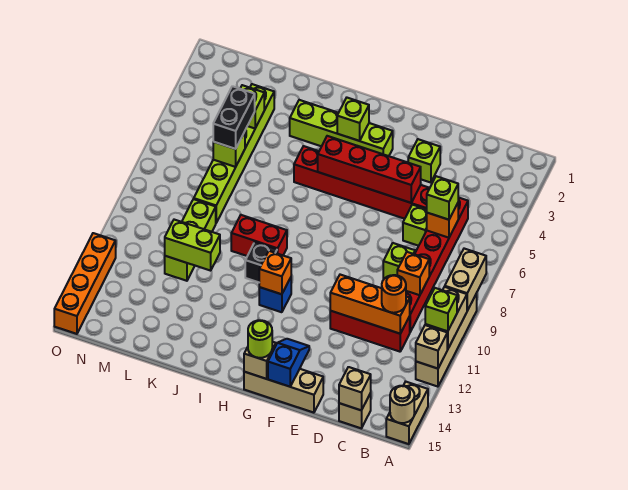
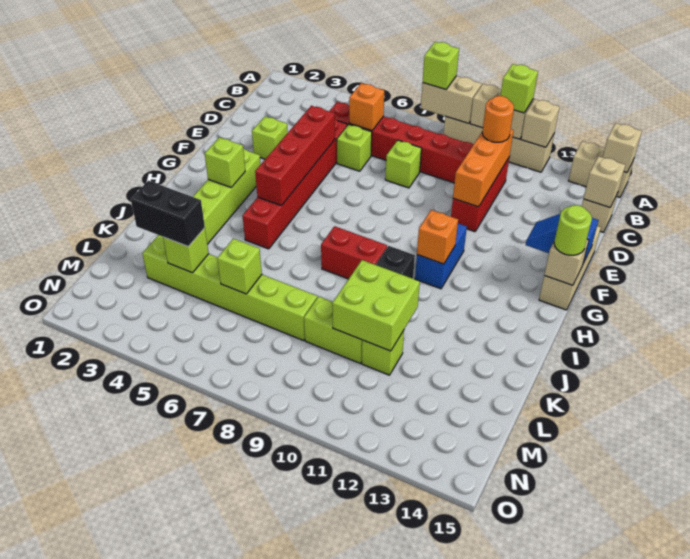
tan round brick A15 level 2 -> tan brick A15 level 2
lime brick C6 level 3 -> lime brick A8 level 3
orange brick C9 level 2 -> none
blue brick H11 level 1 -> blue brick G11:H11 level 1
red brick I9:J9 level 1 -> red brick I8:I9 level 1
lime brick K11:L11 level 2 -> lime brick K10:L11 level 2
black brick L5:L6 level 3 -> black brick L3:L4 level 3
orange brick O12:O15 level 1 -> none

